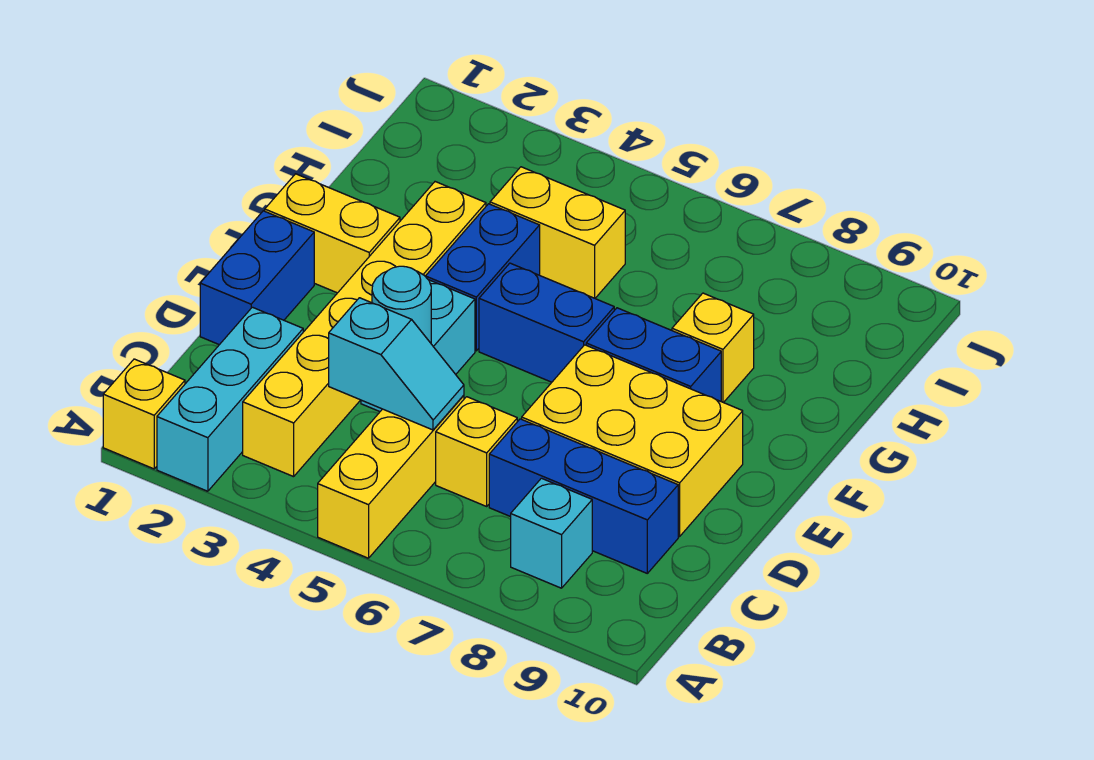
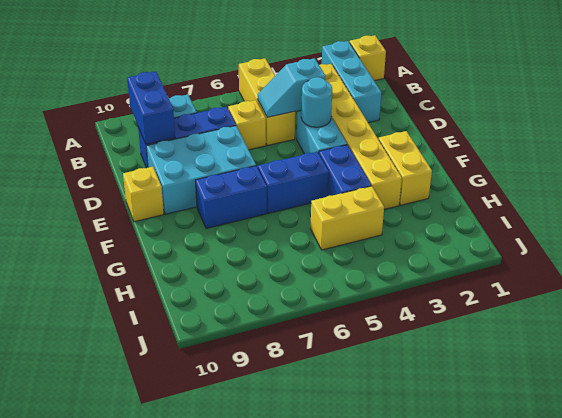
blue brick D1:E1 level 1 -> blue brick B9:C9 level 2
yellow brick D7:E9 level 1 -> cyan brick D7:E9 level 1
yellow brick F1:F2 level 1 -> yellow brick F2:G2 level 1
yellow brick G8 level 1 -> yellow brick E10 level 1

